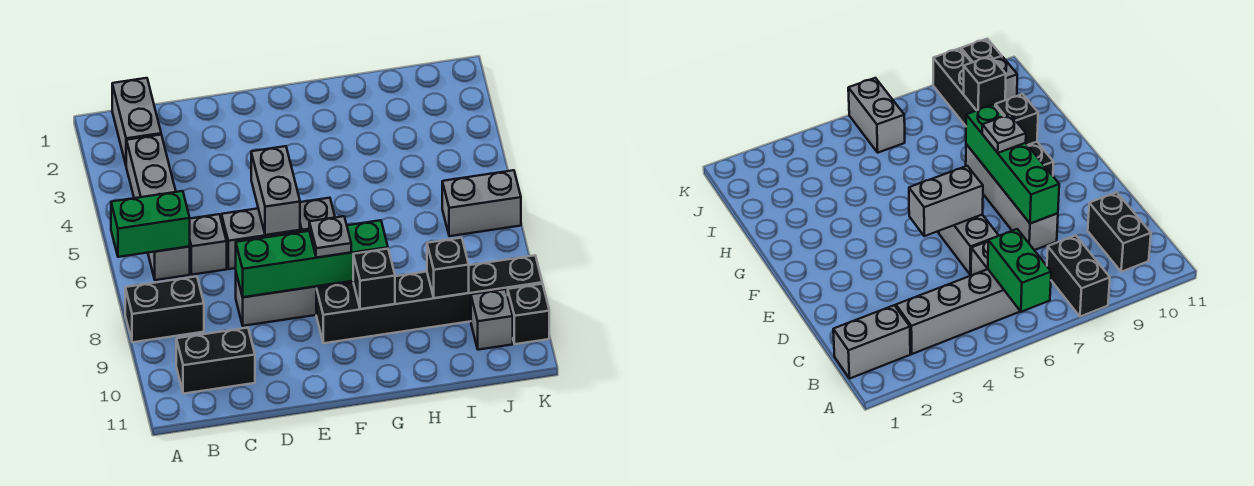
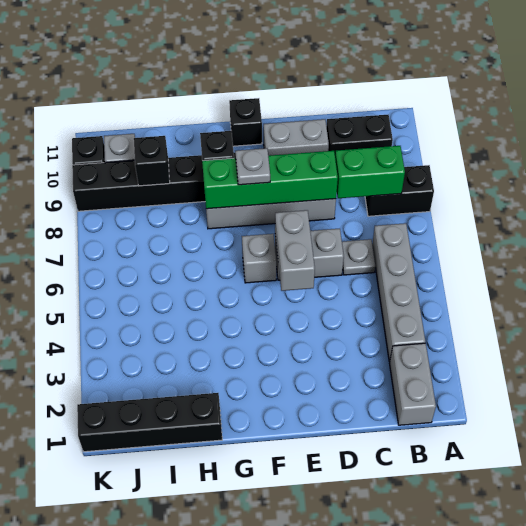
green brick A6:B6 level 2 -> green brick B8:C8 level 2
grey brick C6 level 1 -> grey plate C6 level 1
none -> black brick F11 level 1
none -> black brick H1:K1 level 1
grey brick J6:K6 level 1 -> grey brick D10:E10 level 1

